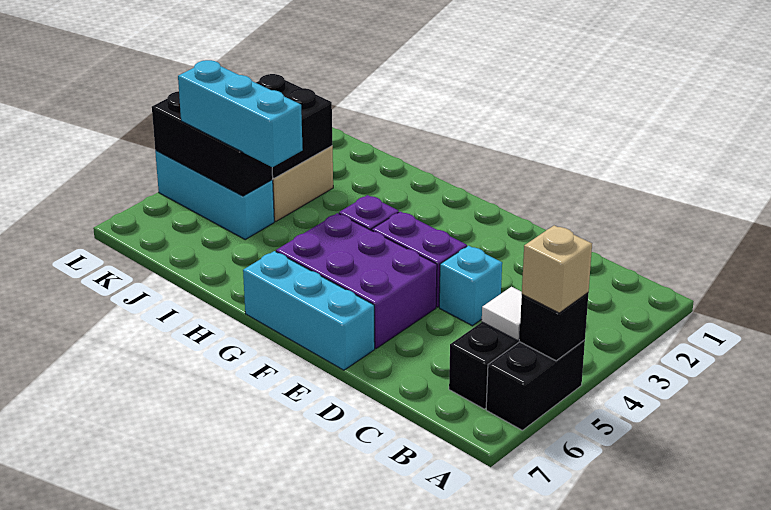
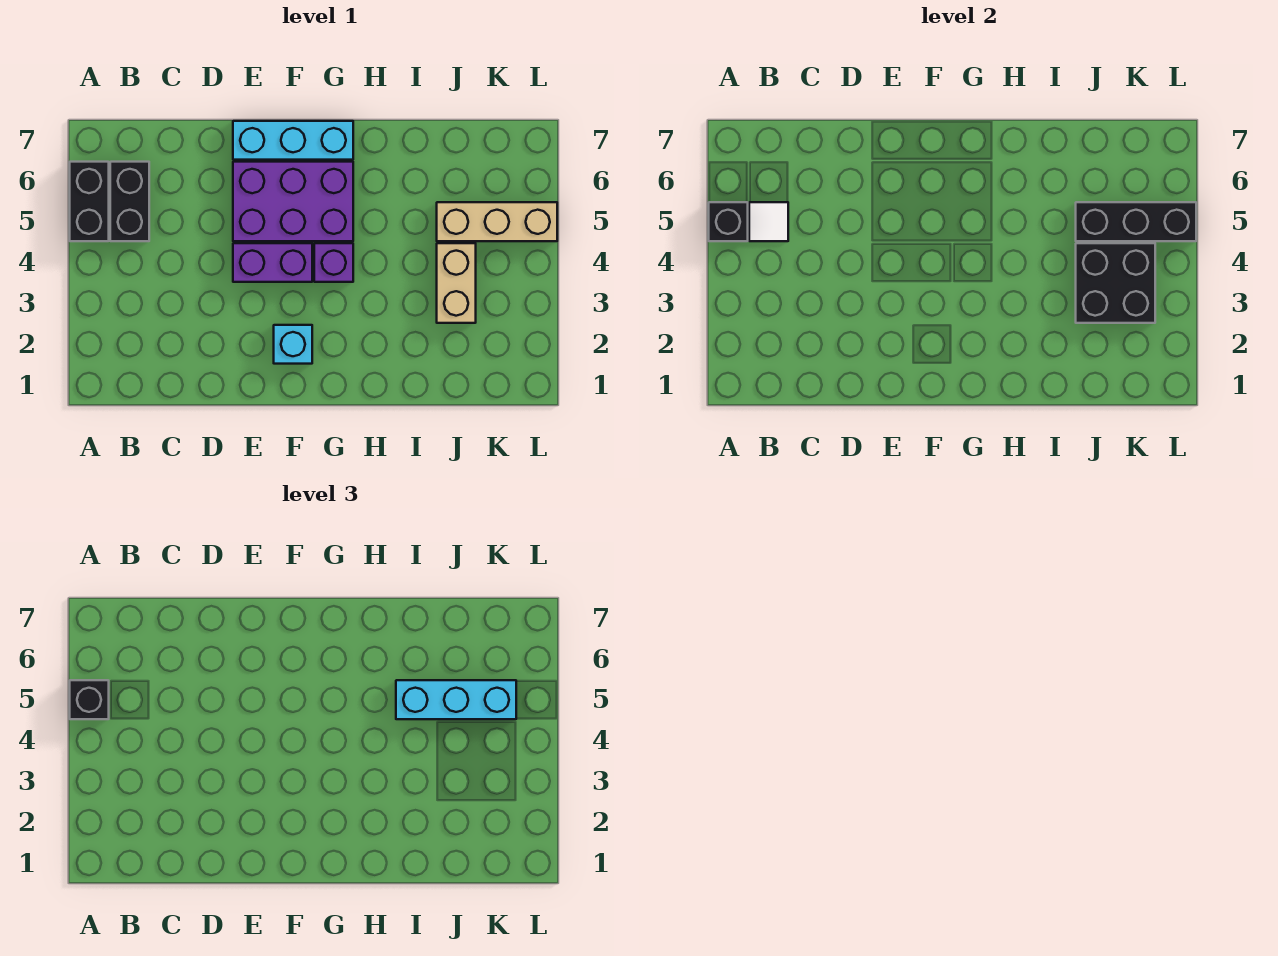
tan brick A5 level 3 -> black brick A5 level 3
cyan brick D4 level 1 -> cyan brick F2 level 1
cyan brick J5:L5 level 1 -> tan brick J5:L5 level 1

